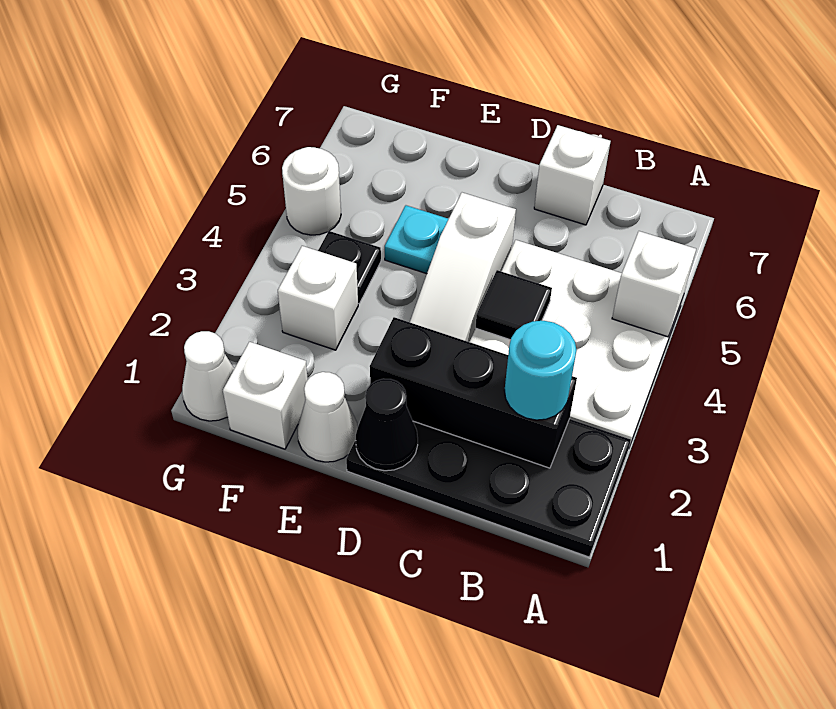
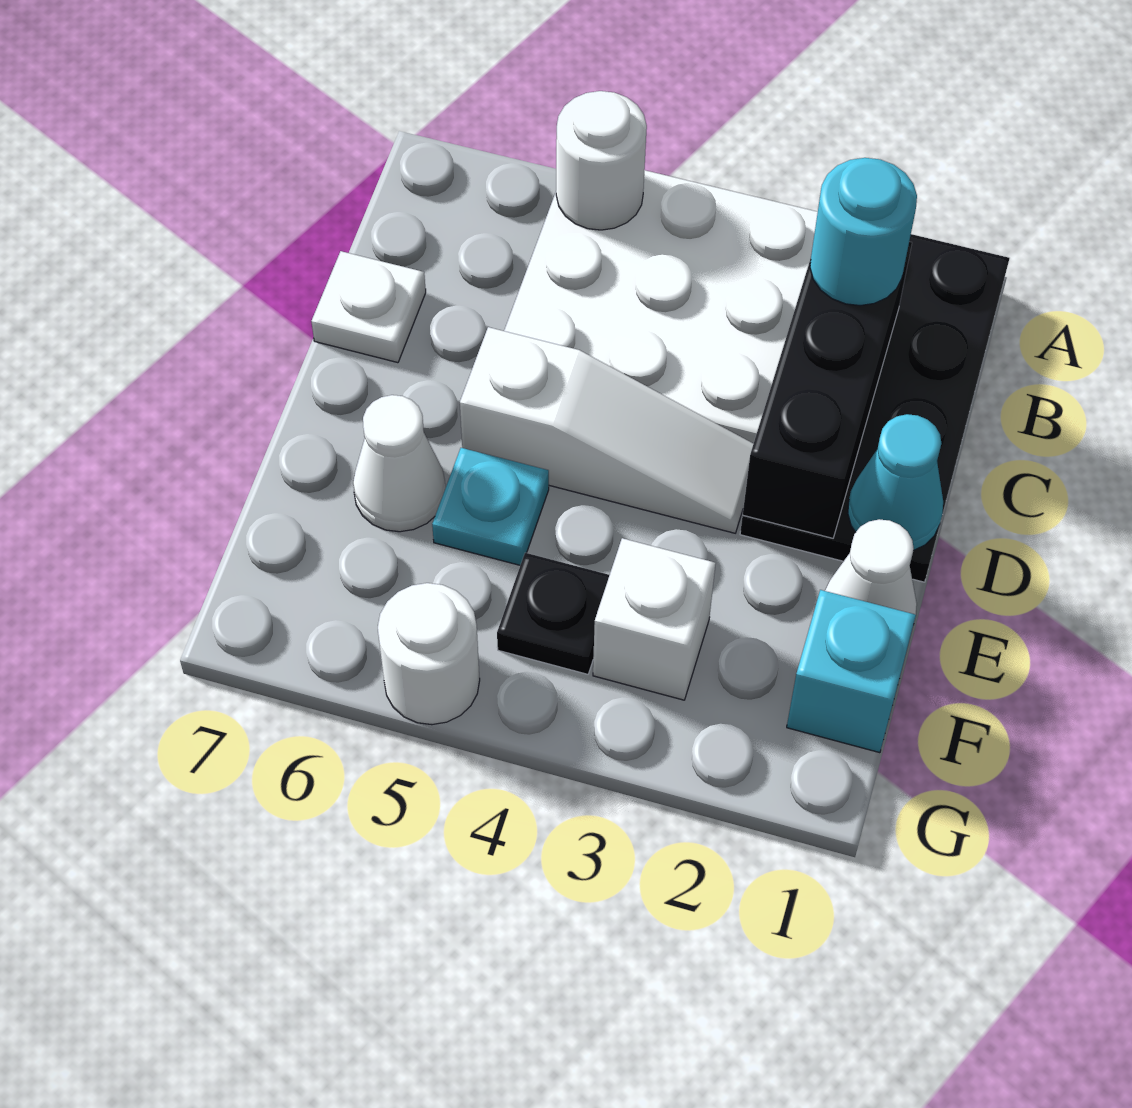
white brick A5 level 2 -> white round brick A5 level 2
black tile C4 level 2 -> none
white brick C7 level 1 -> white plate C7 level 1
black cone D1 level 2 -> cyan cone D1 level 2
white brick F1 level 1 -> cyan brick F1 level 1
white cone G1 level 1 -> white cone E6 level 1

